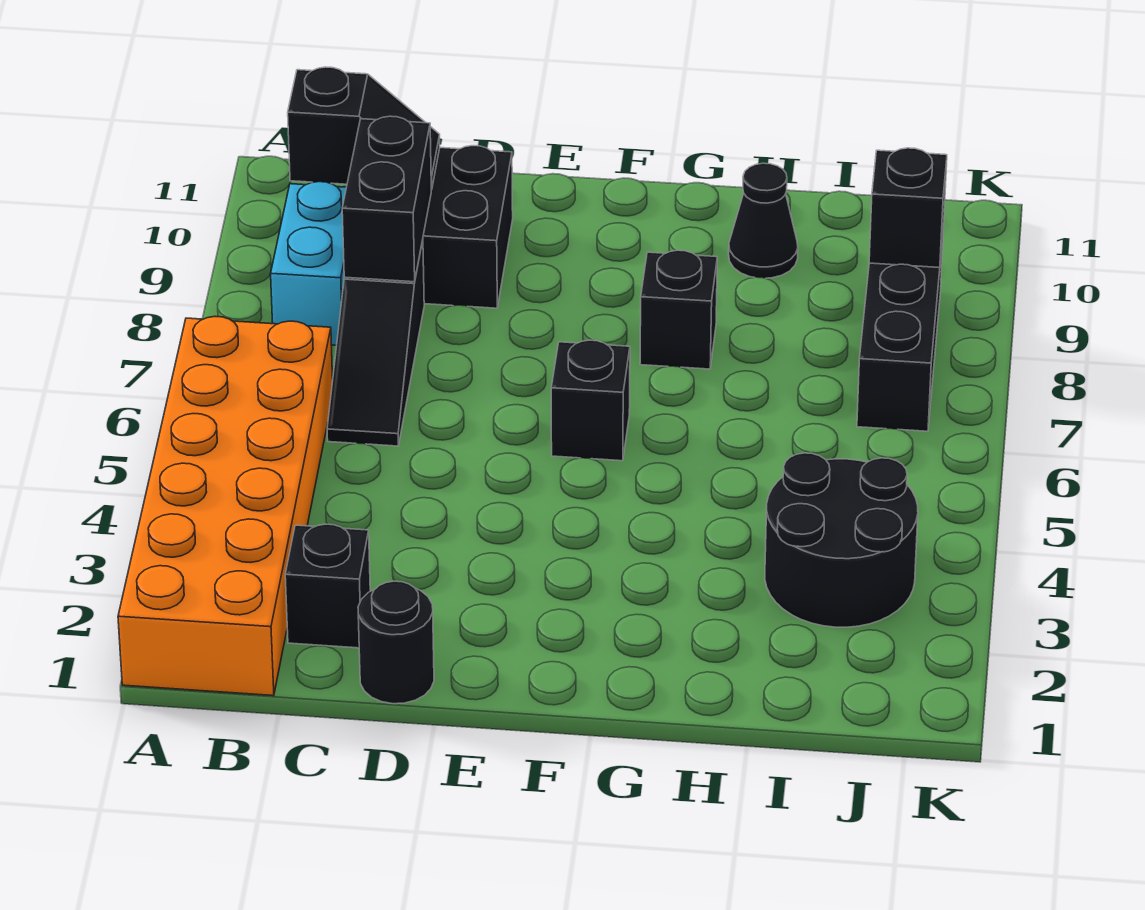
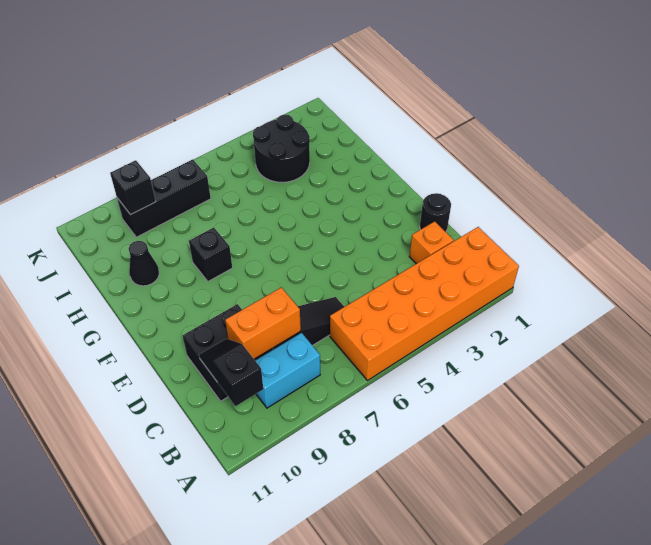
black brick C2 level 1 -> orange brick C2 level 1
black brick C8:C9 level 2 -> orange brick C8:C9 level 2
black brick F6 level 1 -> none

